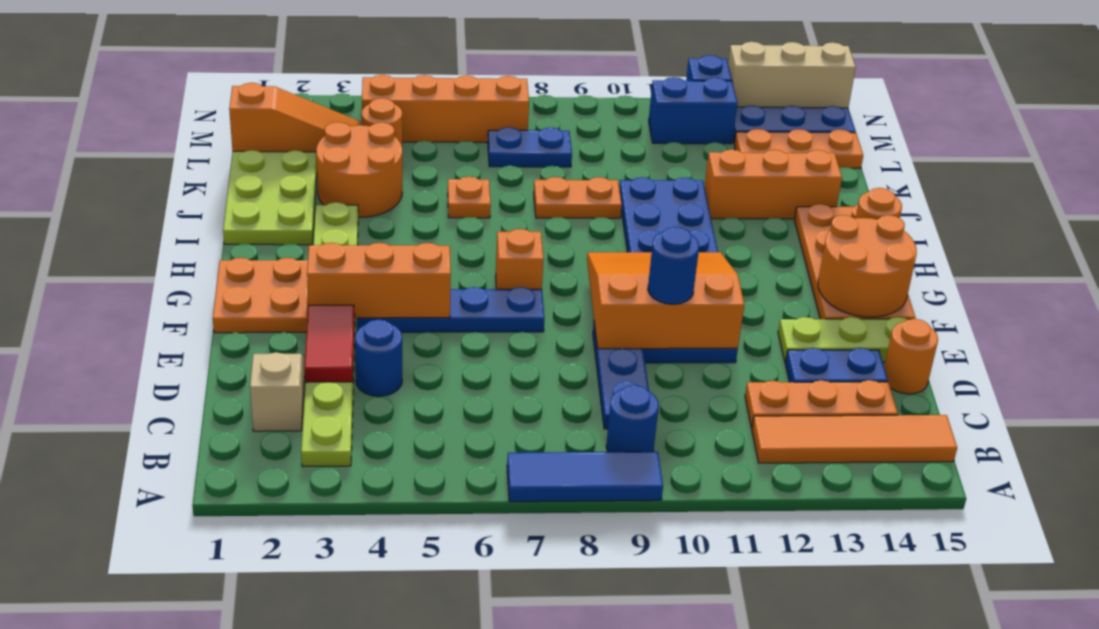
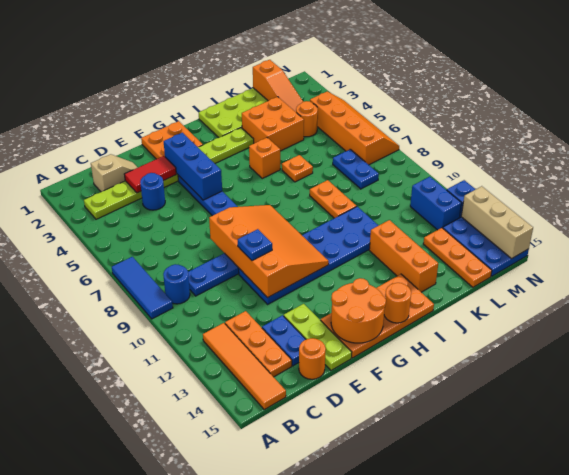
orange slope E9:G11 level 2 top E -> orange slope E8:G11 level 2 top E
blue round brick E10 level 3 -> blue plate E10 level 3
orange brick F3:F5 level 2 -> blue brick F3:F5 level 2
orange brick G7 level 1 -> orange brick I5 level 1
orange round brick J3:K4 level 1 -> orange brick J3:K4 level 1

